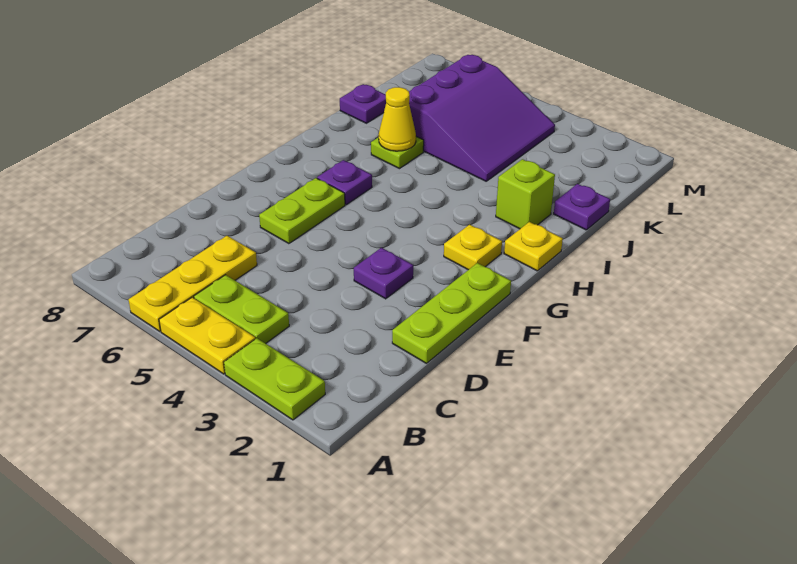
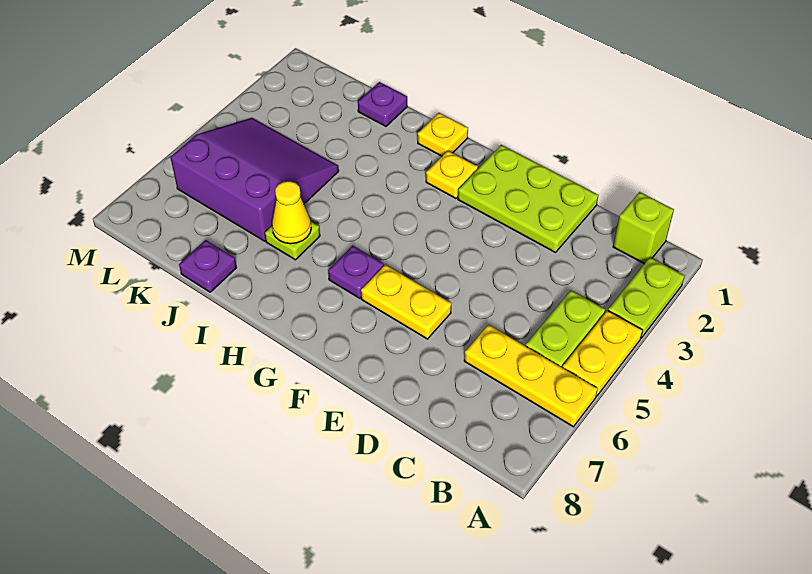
lime plate D1:F1 level 1 -> lime plate D1:F2 level 1
purple plate E3 level 1 -> none
lime plate E6:F6 level 1 -> yellow plate E6:F6 level 1
lime brick I2 level 1 -> lime brick B1 level 1

